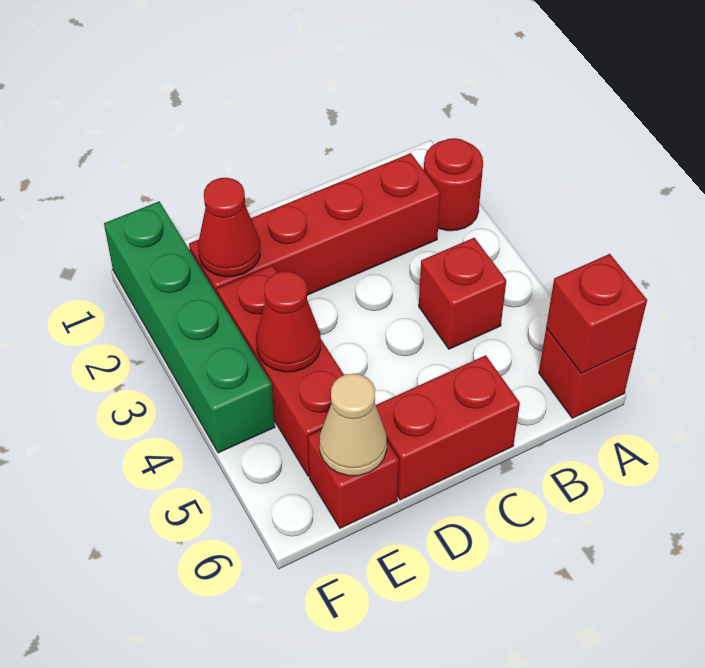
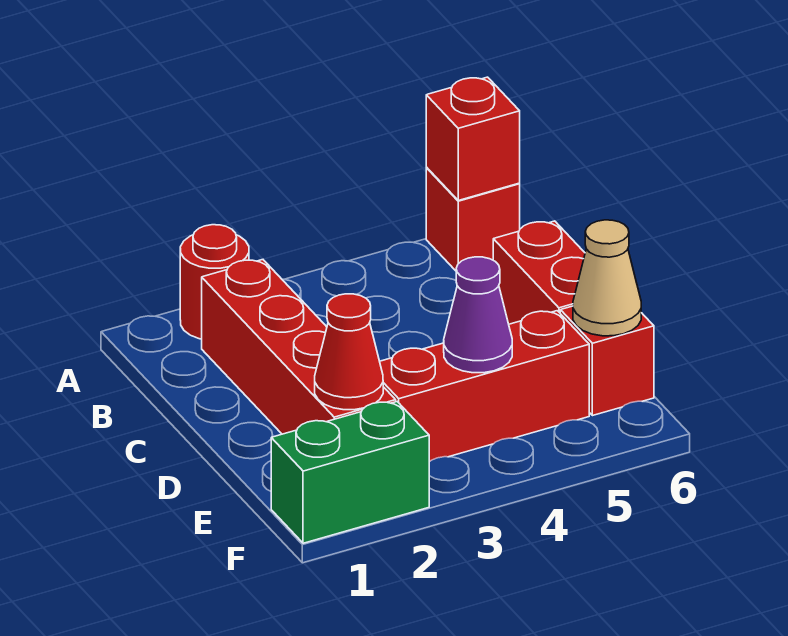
red brick B4 level 1 -> none
red cone E4 level 2 -> purple cone E4 level 2
green brick F1:F4 level 1 -> green brick F1:F2 level 1

